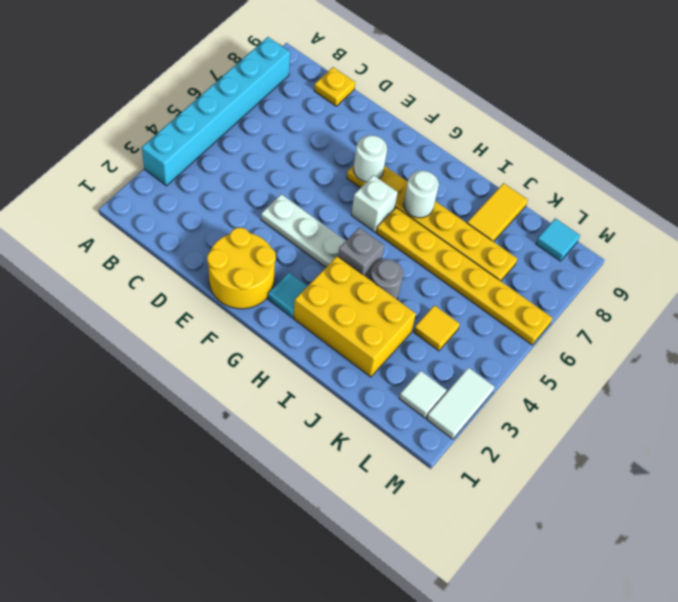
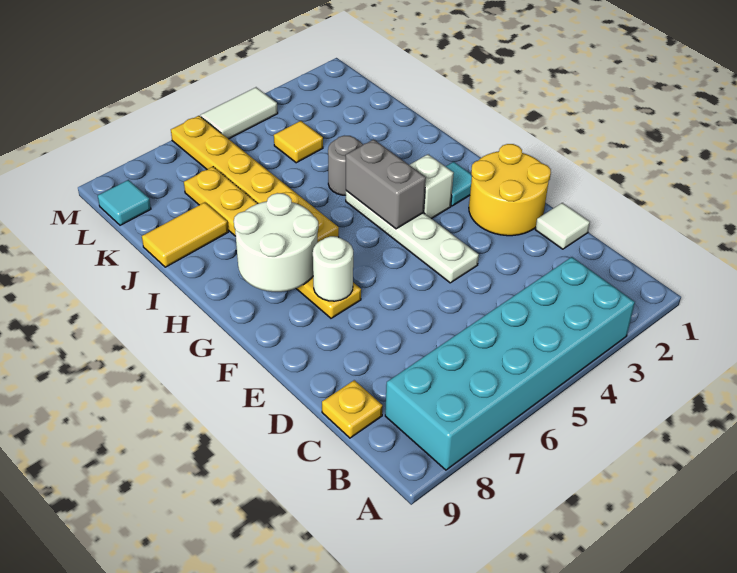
cyan brick A3:A8 level 1 -> cyan brick A3:B8 level 1
white brick G6 level 1 -> white brick G3 level 1
yellow brick H2:J3 level 1 -> none
grey brick H4 level 2 -> grey brick G4:H4 level 2
white round brick H7 level 2 -> white round brick G7:H8 level 2
white tile L2 level 1 -> white tile D1 level 1
white tile M2:M3 level 1 -> white tile M4:M5 level 1

